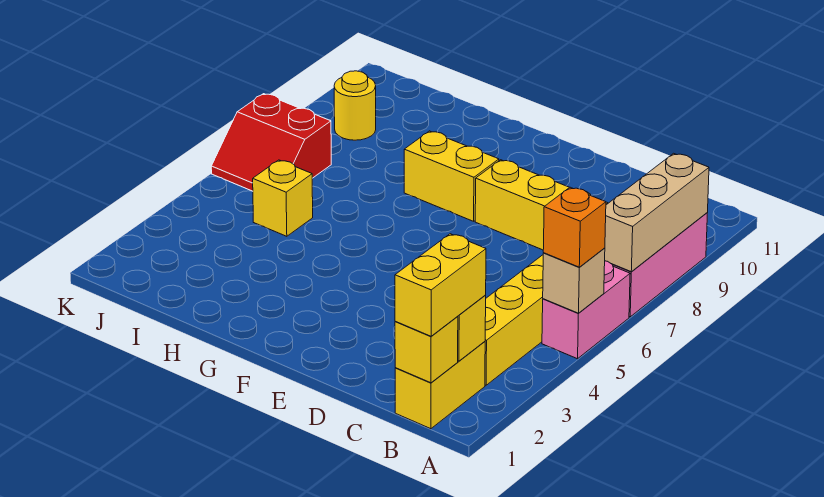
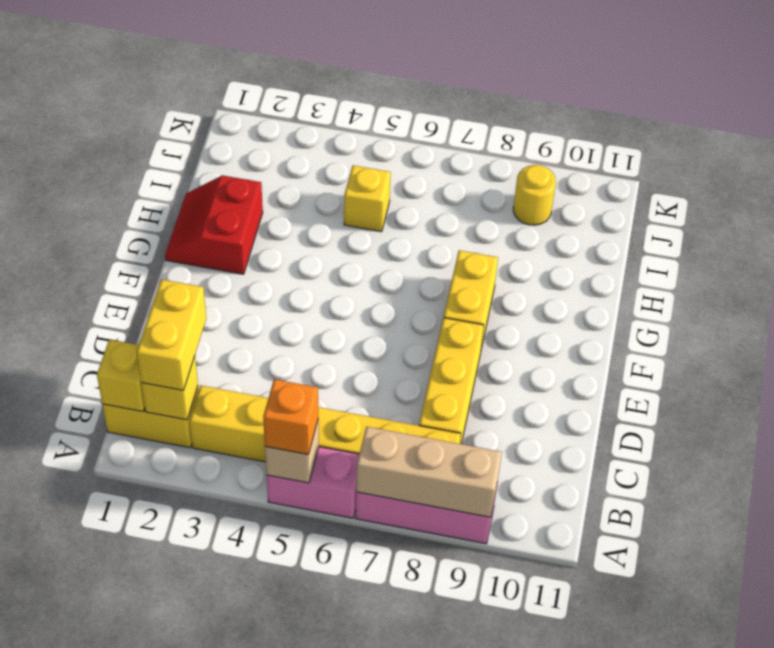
yellow brick B1:B2 level 3 -> yellow brick B2:C2 level 3
red slope J6:K7 level 1 top 7 -> red slope G1:H2 level 1 top 2

